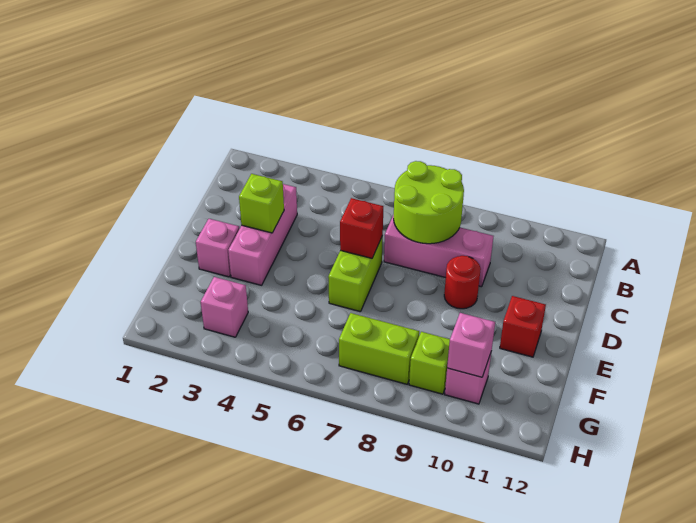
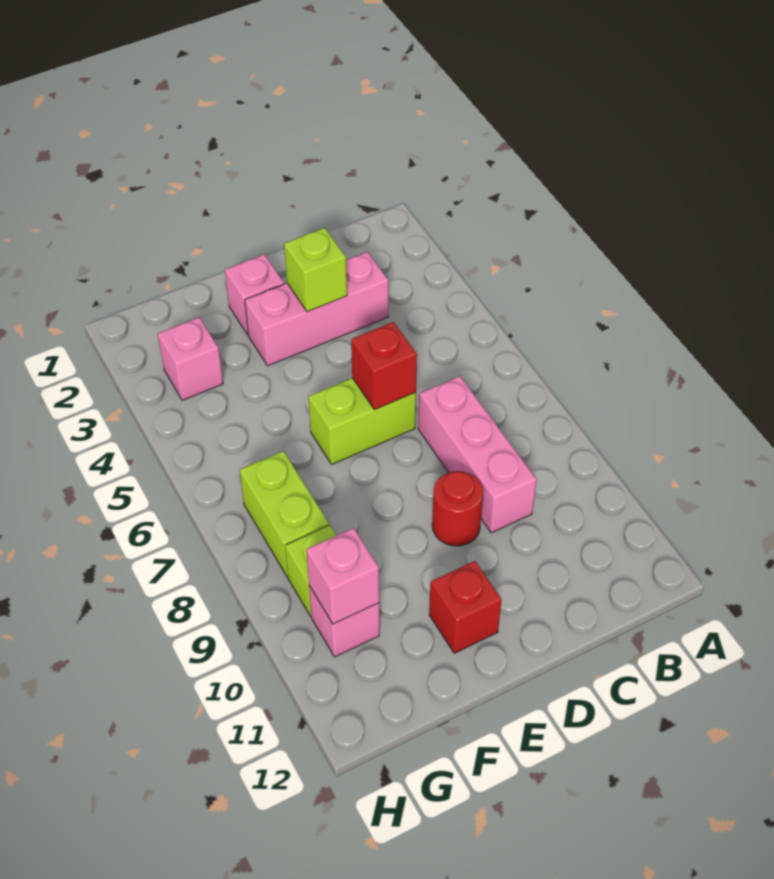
lime round brick B7:C8 level 2 -> none

